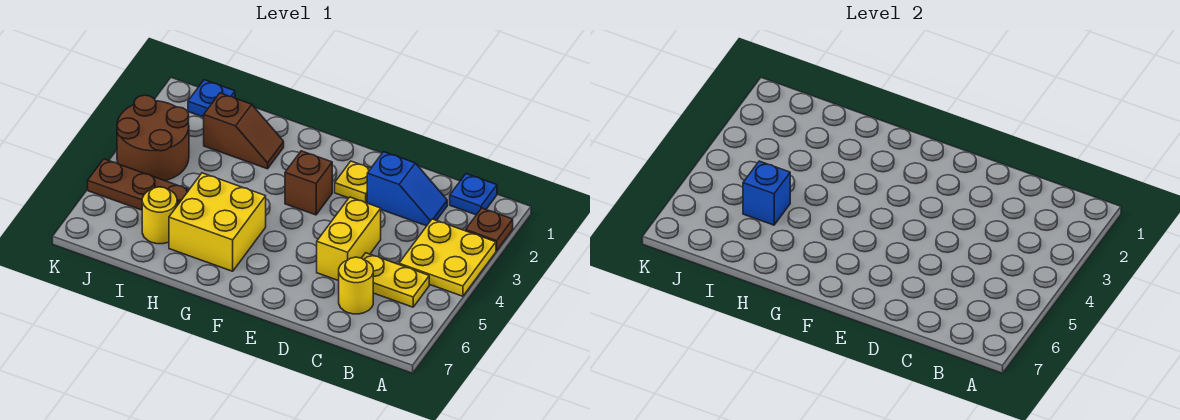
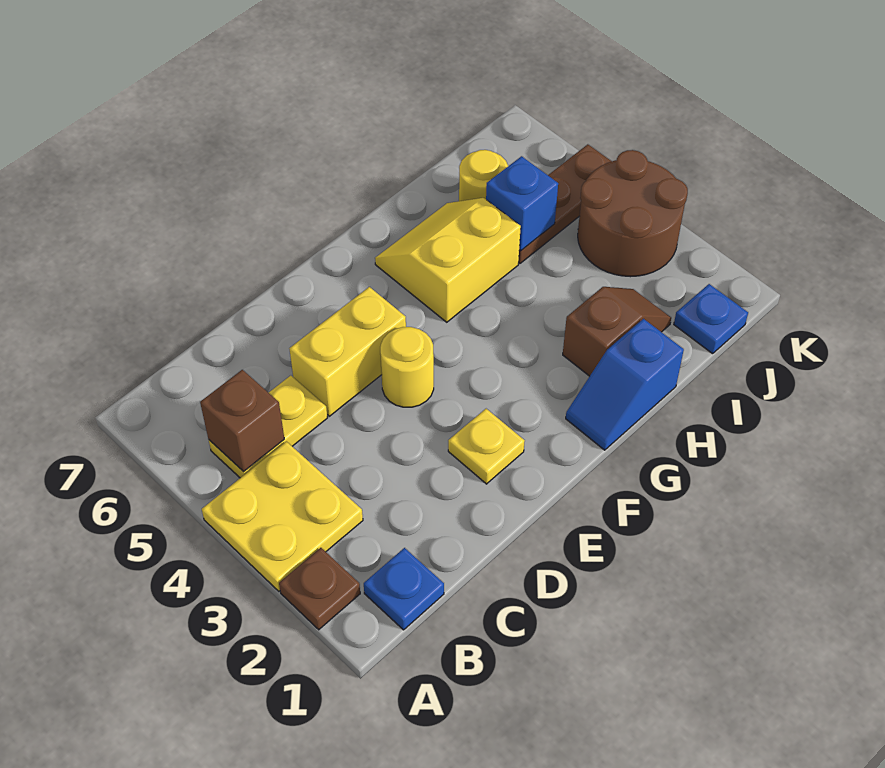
blue slope C2:D2 level 1 top D -> blue slope G1:H1 level 1 top H
yellow round brick C6 level 1 -> yellow round brick E4 level 1
yellow brick D4:D5 level 1 -> yellow brick D5:E5 level 1
brown brick F3 level 1 -> brown brick B5 level 2
yellow brick G5:H6 level 1 -> yellow slope G5:H6 level 1 top 5
brown slope H2:I2 level 1 top I -> brown slope H2:I2 level 1 top H

